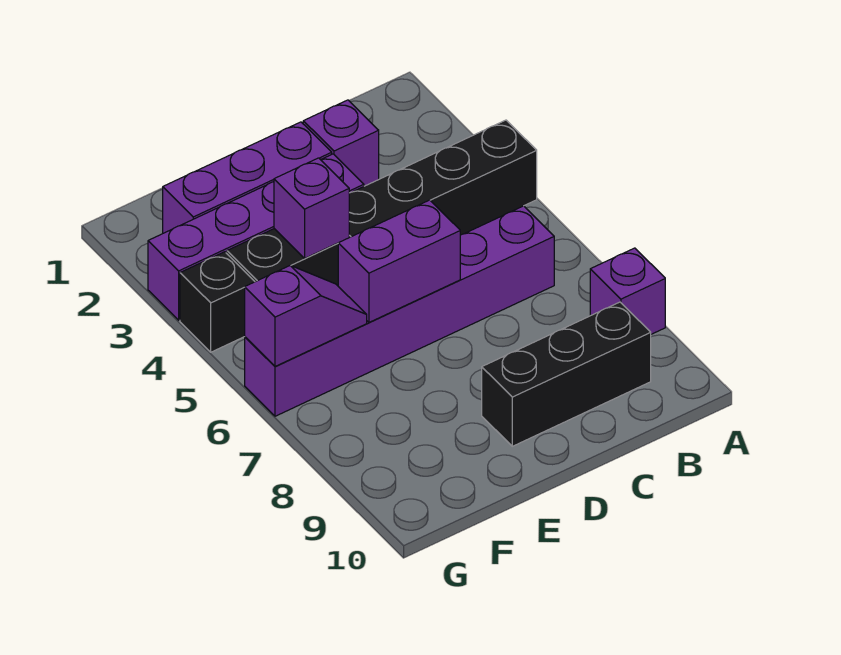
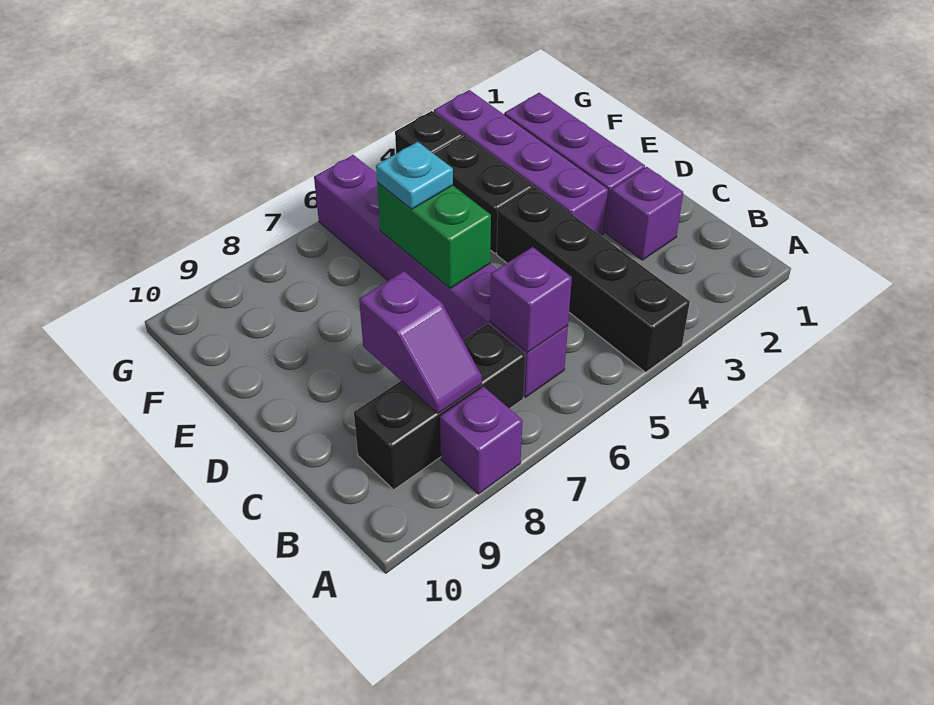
black brick B9:D9 level 1 -> black brick B7:B9 level 1
purple brick D6:E6 level 2 -> green brick D6:E6 level 2
purple brick E4 level 2 -> purple brick B6 level 2
none -> cyan plate E6 level 3
purple slope F6:G6 level 2 top G -> purple slope B8:C8 level 2 top C

